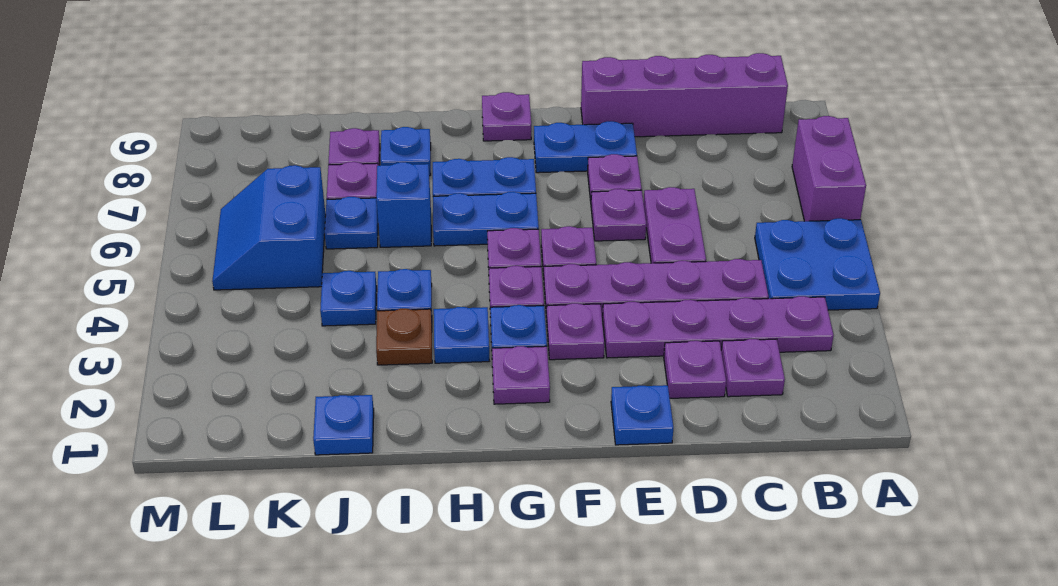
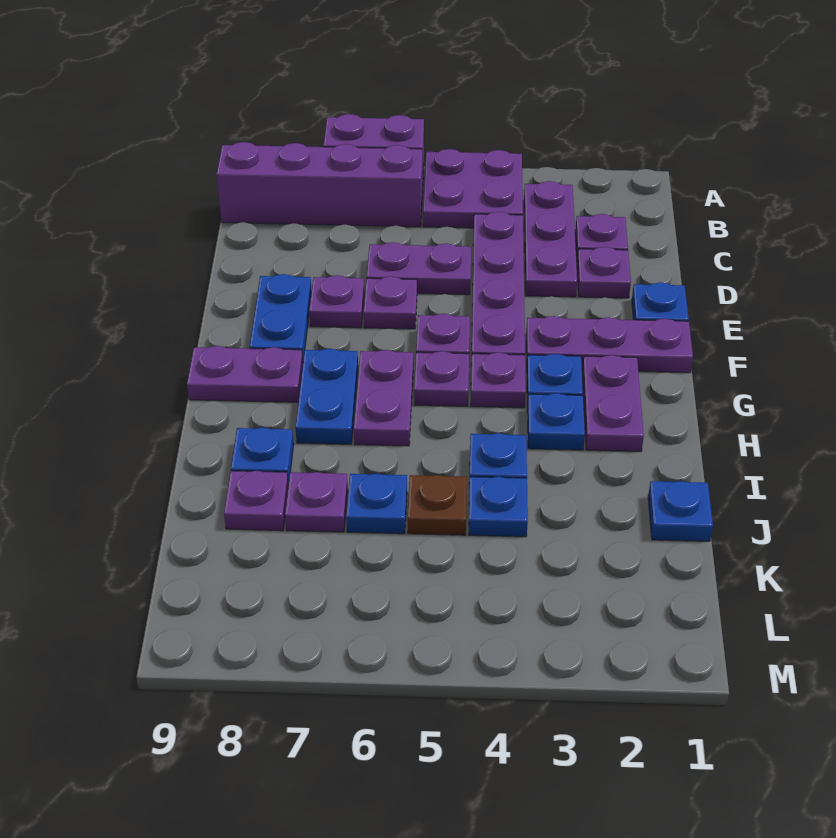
blue plate A4:B5 level 1 -> purple plate A4:B5 level 1
purple plate B3:E3 level 1 -> purple plate B3:D3 level 1
purple brick B9:E9 level 1 -> purple brick B6:B9 level 1
purple plate F3 level 1 -> purple plate F1:F3 level 1
purple plate G2 level 1 -> purple plate G2:H2 level 1
blue plate G6:H6 level 1 -> purple plate G6:H6 level 1
purple plate G9 level 1 -> purple plate G8:G9 level 1
brown plate I3 level 1 -> brown plate J5 level 1
blue brick I6 level 1 -> none
blue slope K5:L6 level 1 top K -> none

